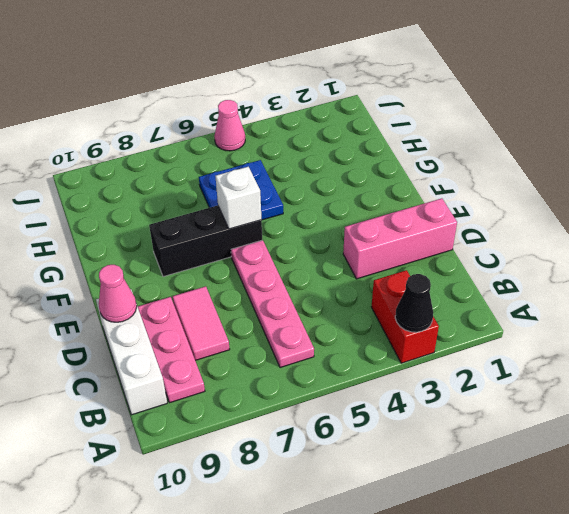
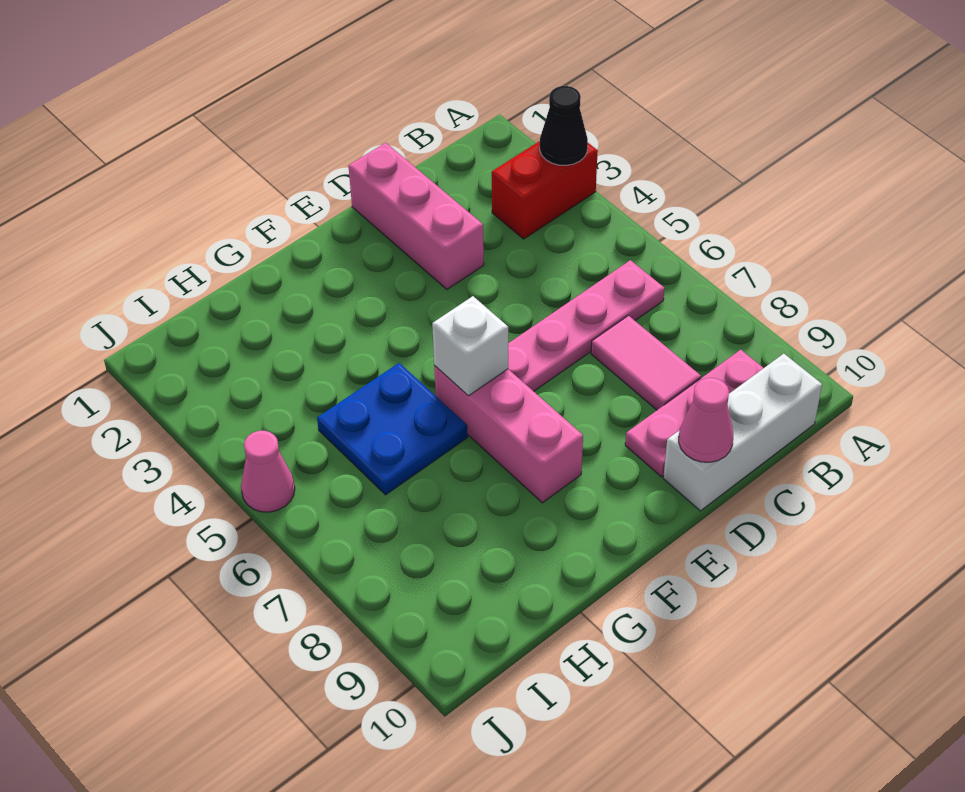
pink tile C8:D8 level 1 -> pink tile C7:C8 level 1
black brick F6:F8 level 1 -> pink brick F6:F8 level 1

